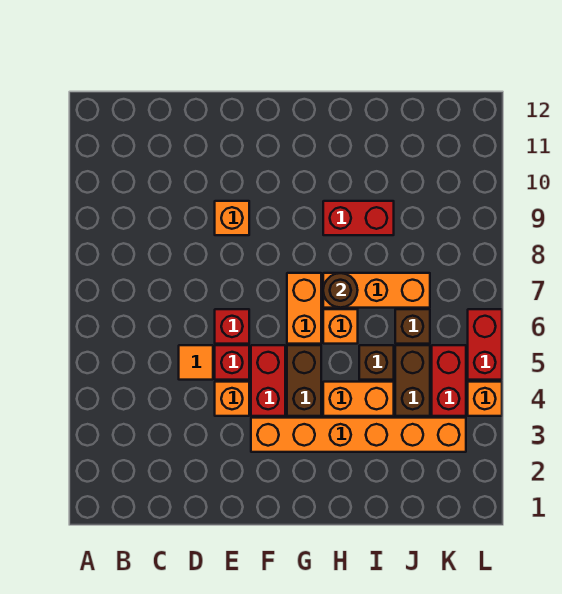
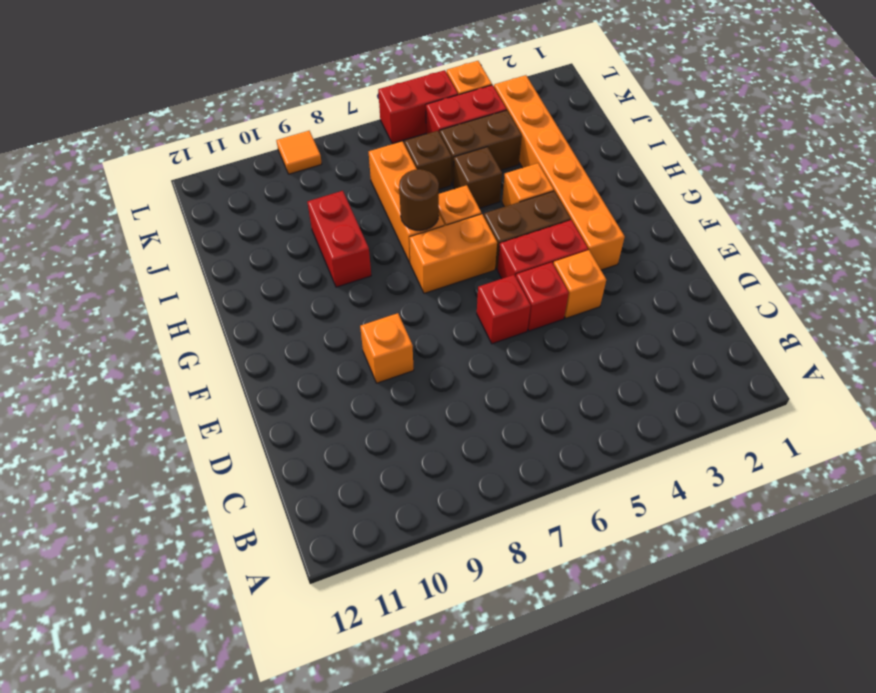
orange tile D5 level 1 -> orange tile L9 level 1
orange brick H4:I4 level 1 -> orange brick H4 level 1

